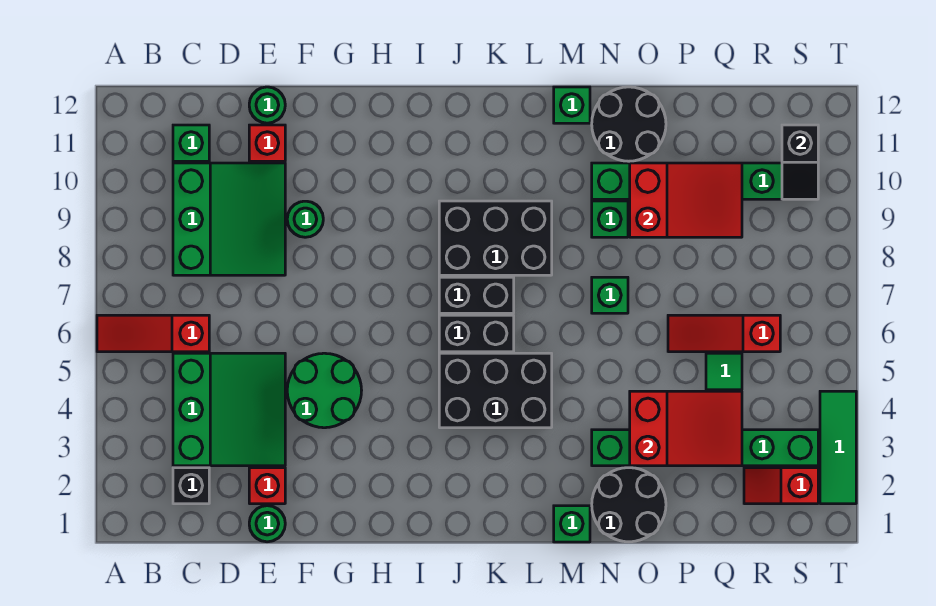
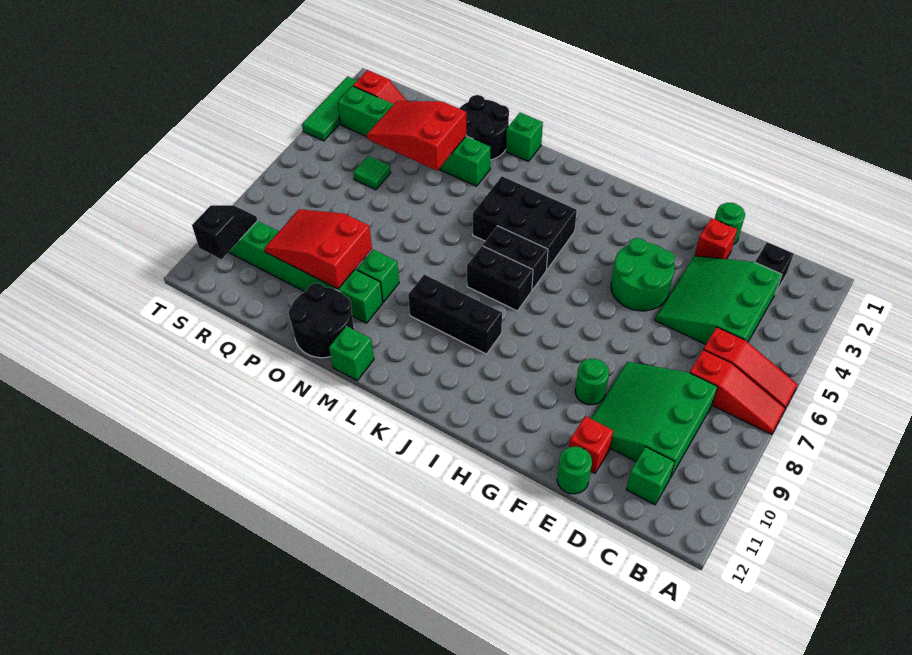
black brick J8:L9 level 1 -> black brick J9:L9 level 1
green brick N7 level 1 -> none
red slope P6:R6 level 1 top R -> red slope A7:C7 level 1 top C

